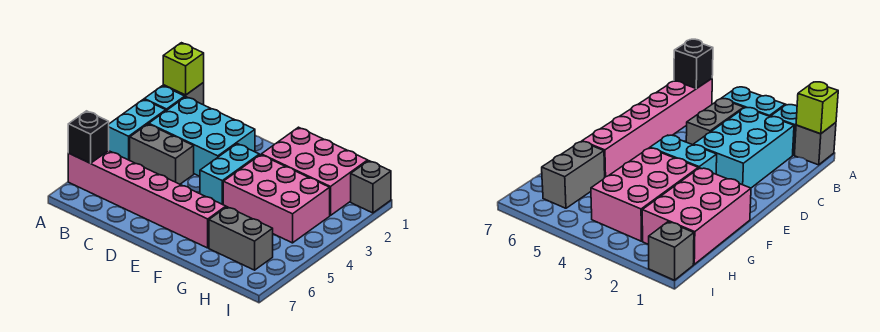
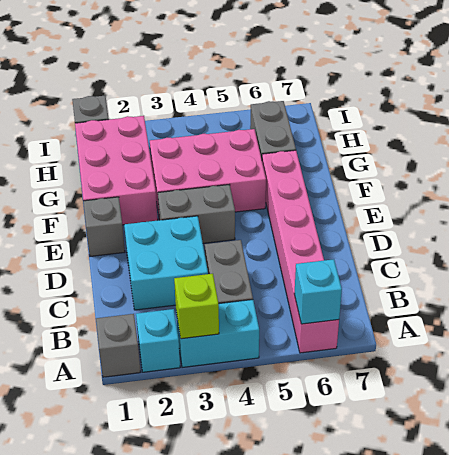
lime brick A1 level 2 -> lime brick A3 level 2
black brick A6 level 2 -> cyan brick A6 level 2
cyan brick B2:D3 level 1 -> cyan brick C2:D3 level 1
none -> grey brick E1 level 1
cyan brick E3:E4 level 1 -> grey brick E3:E4 level 1
pink brick F3:H4 level 1 -> pink brick F3:G5 level 1

